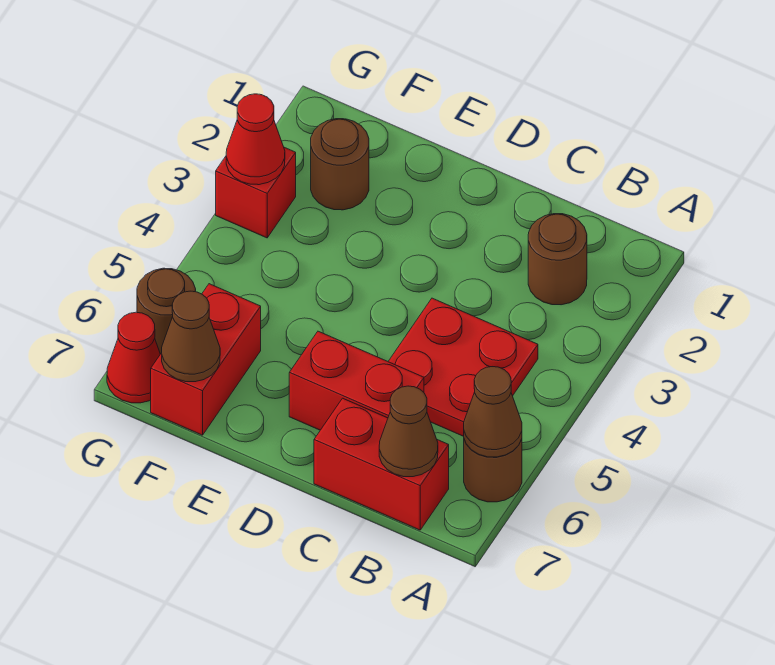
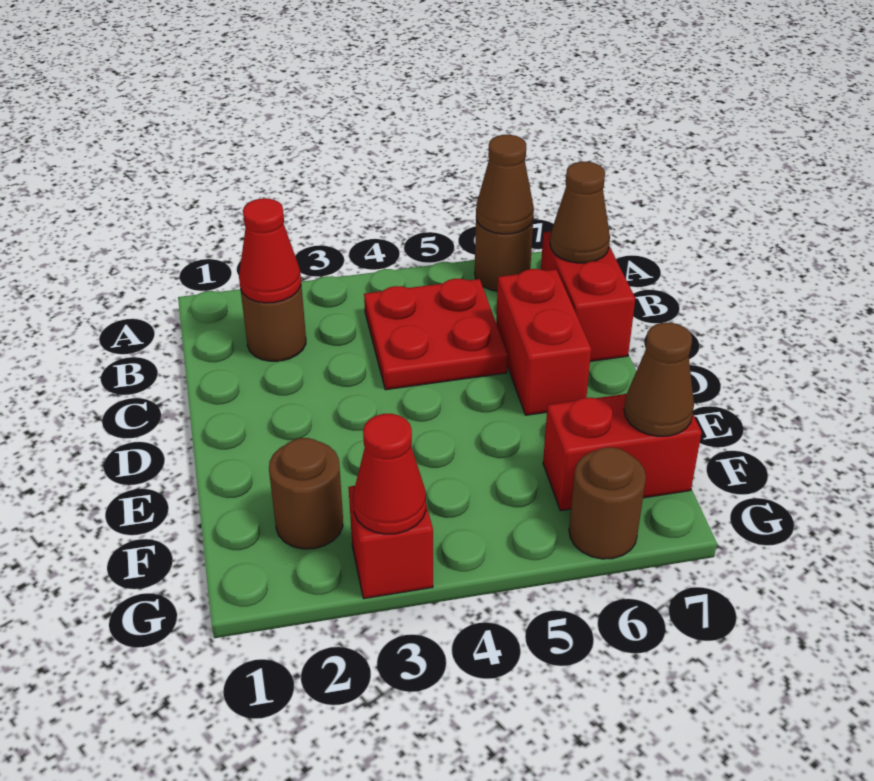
red cone G7 level 1 -> red cone B2 level 2

